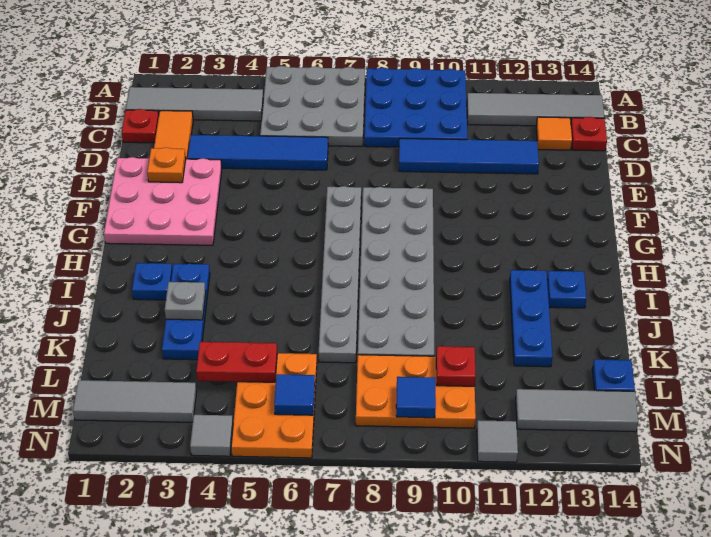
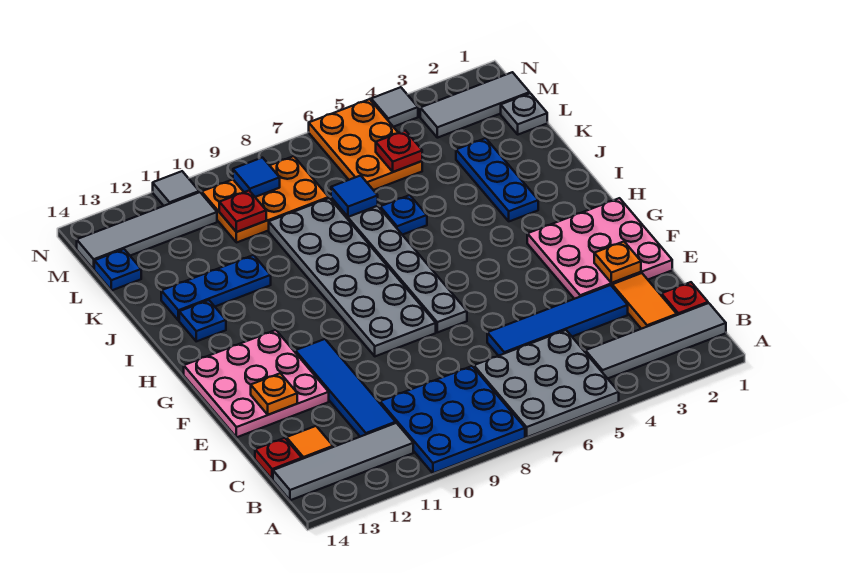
blue tile D9:D12 level 1 -> blue tile C11:F11 level 1
none -> pink plate E12:G14 level 1
none -> orange plate E13 level 2
blue plate I2 level 1 -> blue plate J6 level 1
blue plate I12:K12 level 1 -> blue plate J11:J13 level 1
grey plate J3 level 2 -> grey plate L1 level 1
red plate L4:L5 level 2 -> red plate L5 level 2
blue tile M6 level 2 -> blue tile K7 level 2
grey tile M12:M14 level 1 -> grey tile M11:M14 level 1

